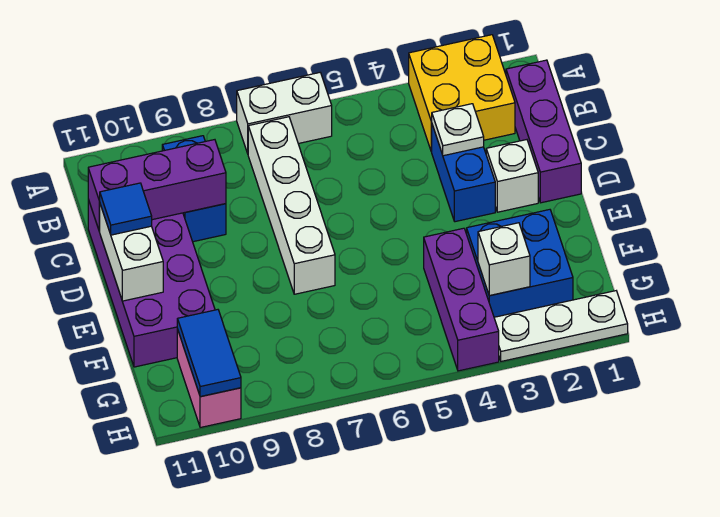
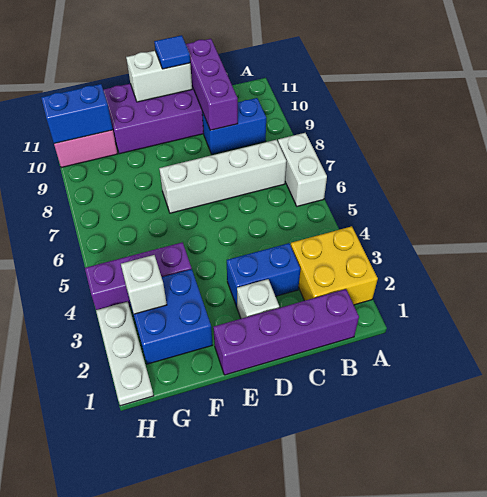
purple brick B1:D1 level 1 -> purple brick B1:E1 level 1
white plate C3 level 2 -> none
blue tile G10:H10 level 2 -> blue brick G10:H10 level 2

